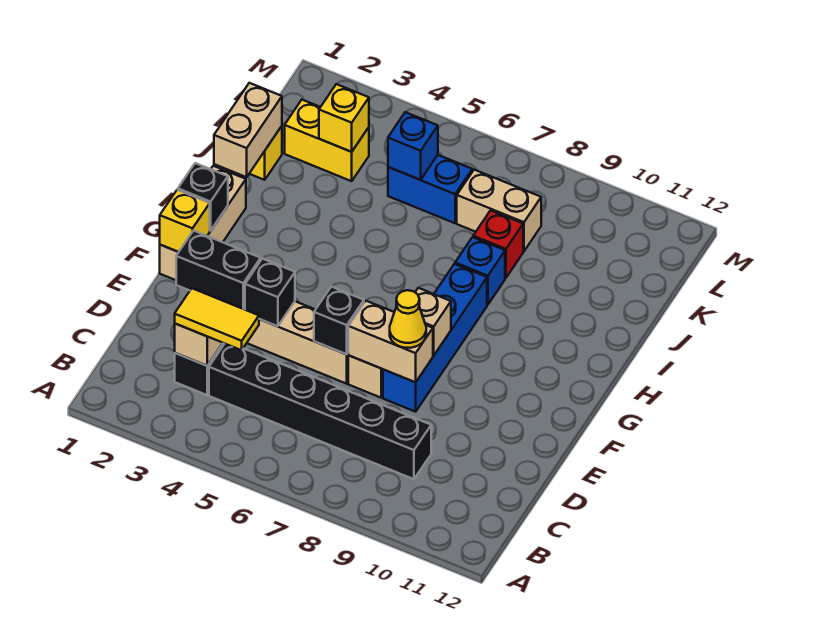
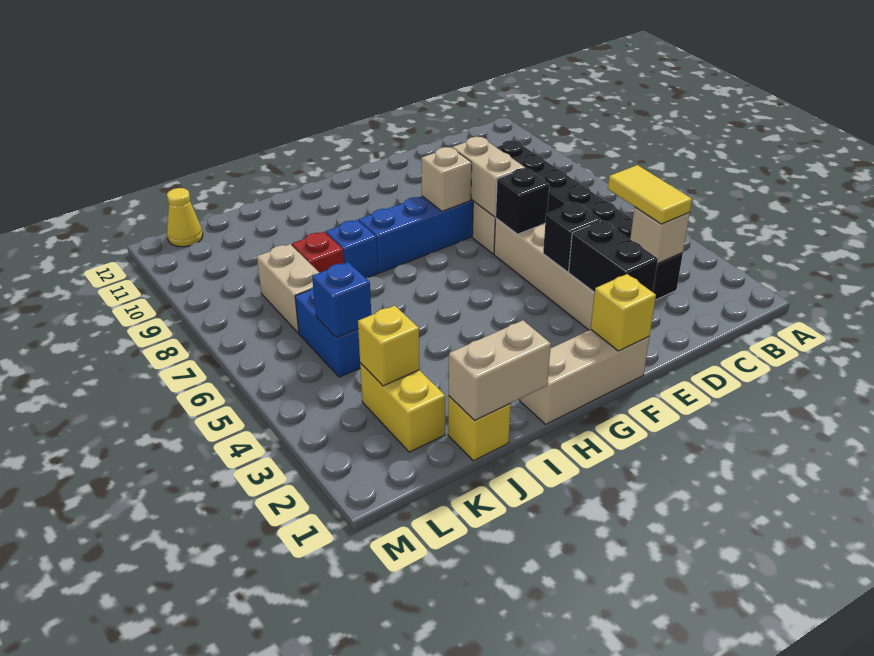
yellow cone E8 level 3 -> yellow cone L12 level 1
black brick G1 level 2 -> none

